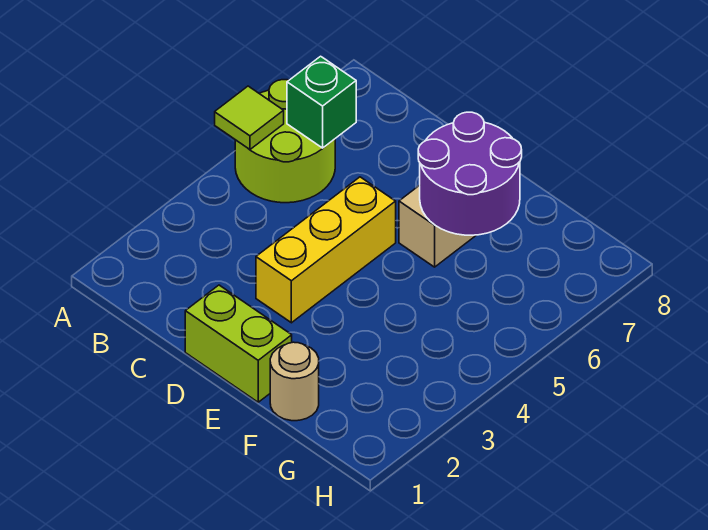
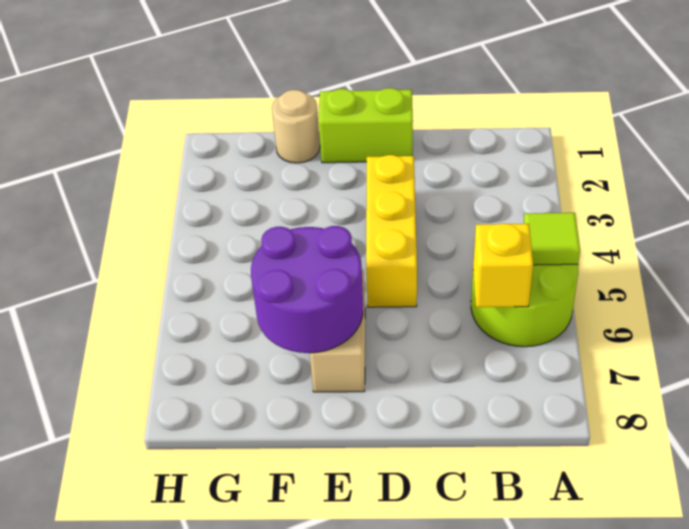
green brick B6 level 2 -> yellow brick B6 level 2

